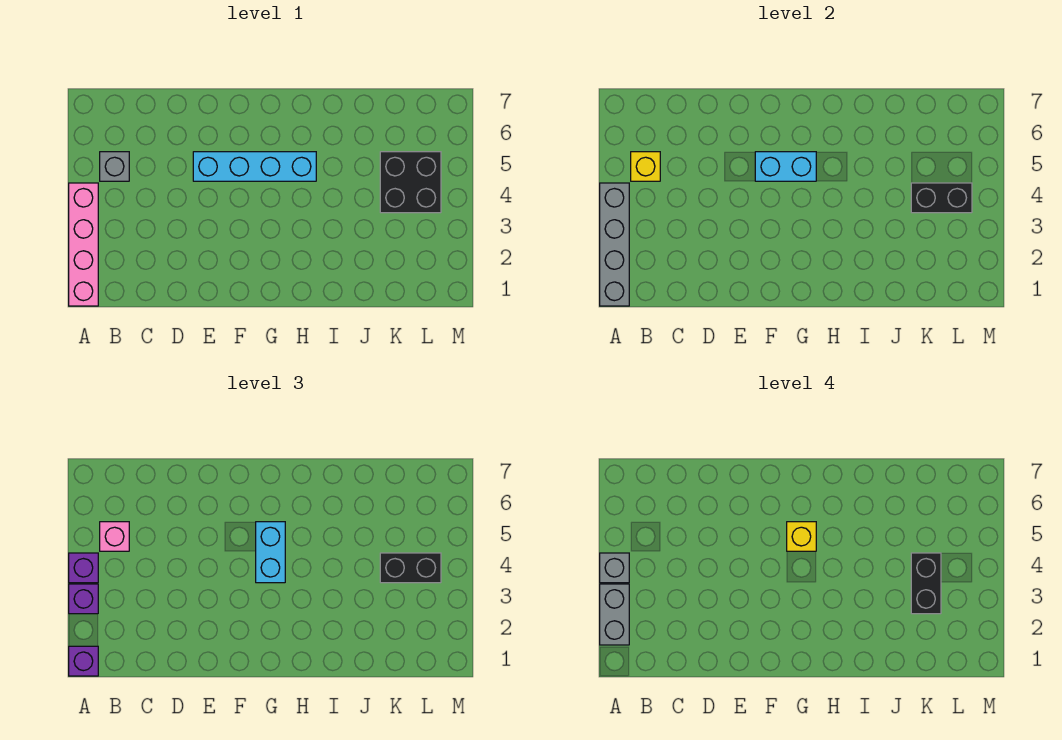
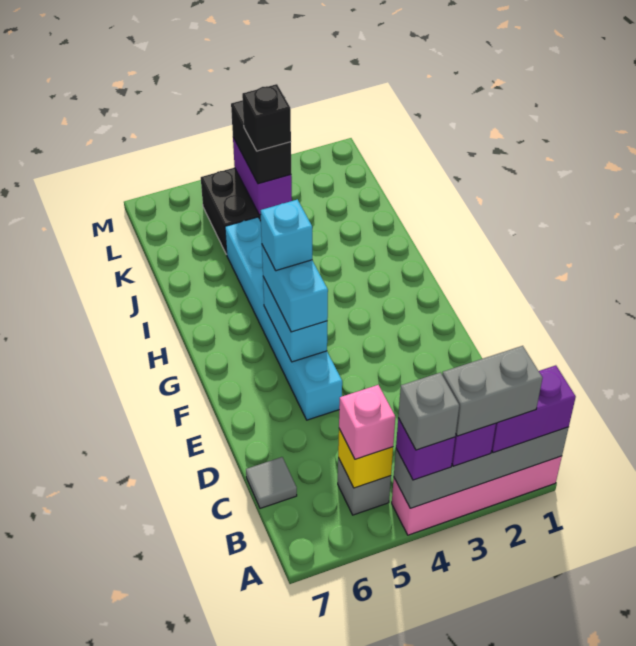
purple brick A1 level 3 -> purple brick A1:A2 level 3
none -> grey tile C7 level 1
cyan brick E5:H5 level 1 -> cyan brick E5:J5 level 1
cyan brick G4:G5 level 3 -> cyan brick F5:G5 level 3
yellow brick G5 level 4 -> cyan brick G5 level 4
black brick K3:K4 level 4 -> black brick K4 level 4
black brick K4:L4 level 2 -> purple brick K4:L4 level 2

